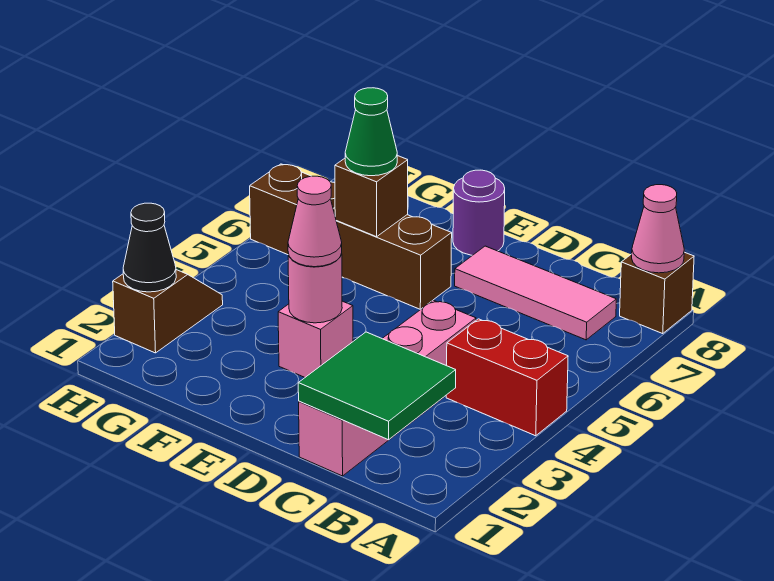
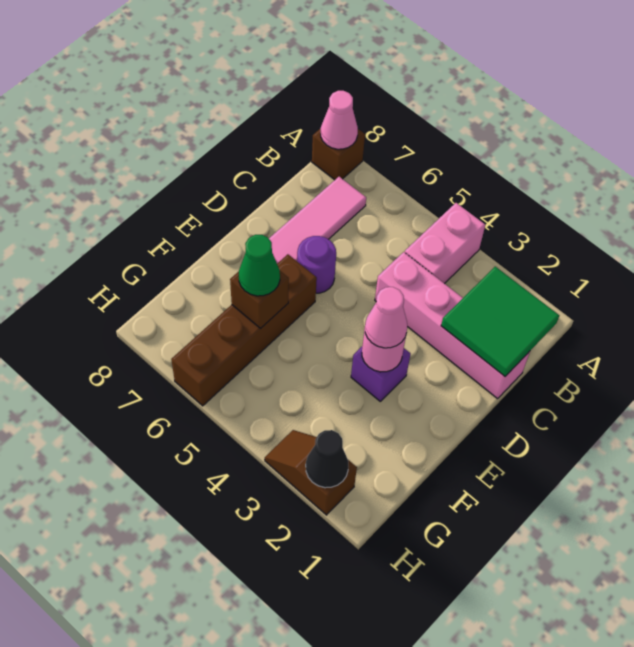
red brick A4:B4 level 1 -> pink brick A4:B4 level 1
pink brick E3 level 1 -> purple brick E3 level 1
purple round brick E8 level 1 -> purple round brick D6 level 1

